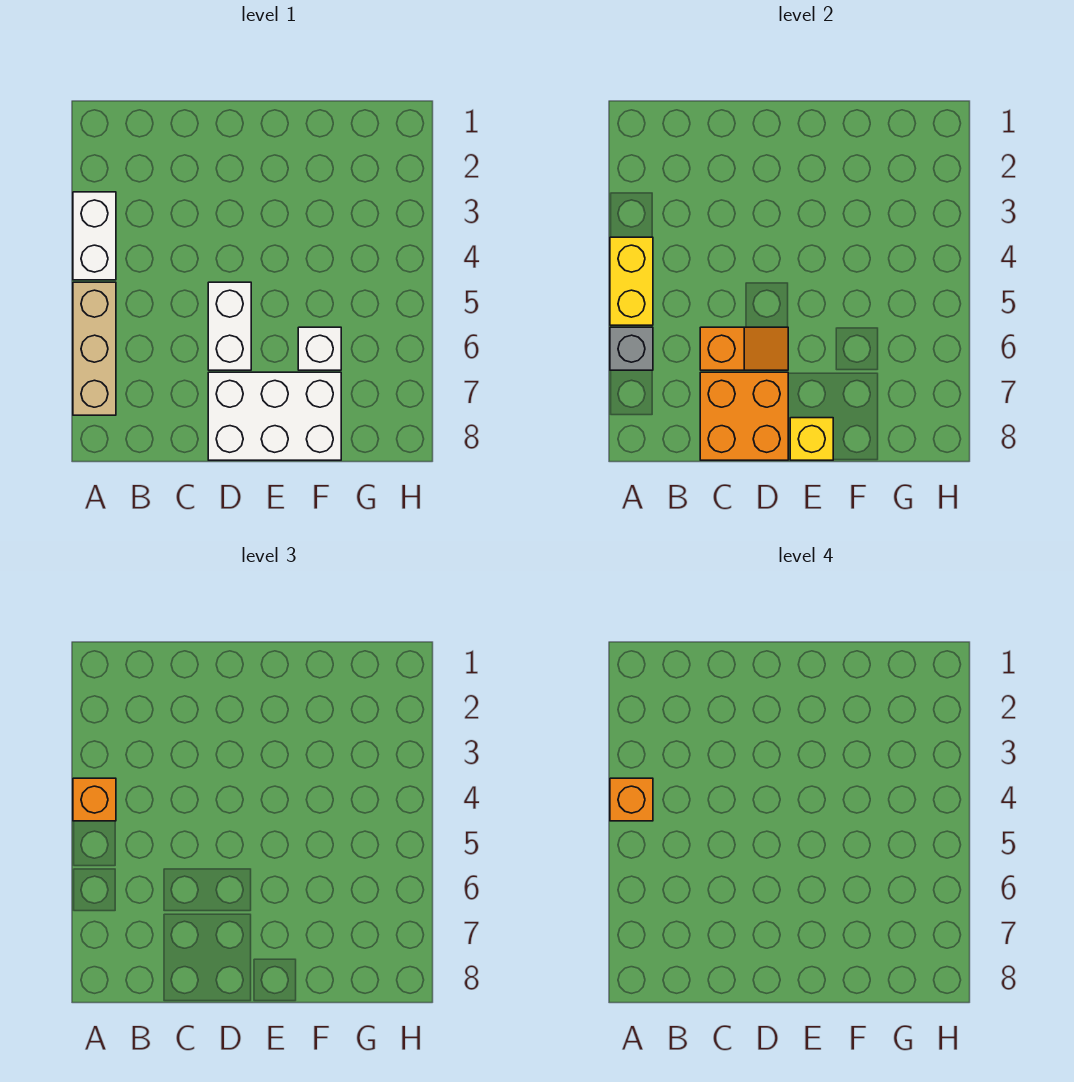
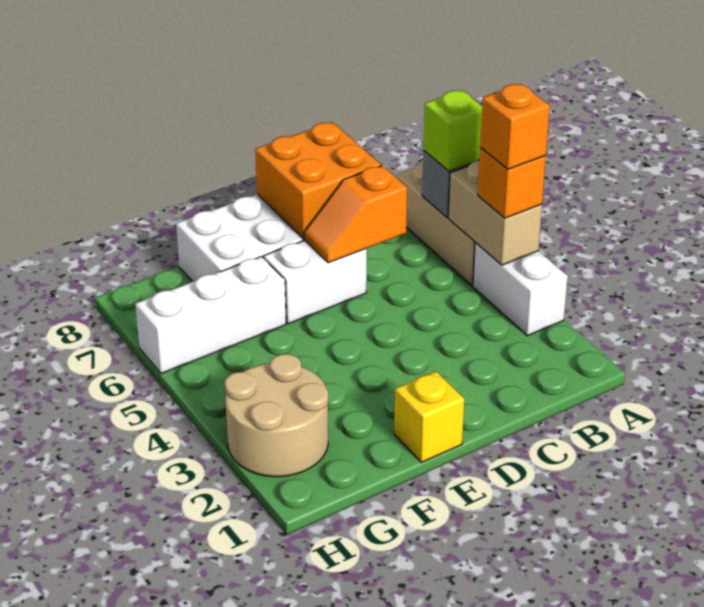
yellow brick A4:A5 level 2 -> tan brick A4:A5 level 2
none -> lime brick A6 level 3
white brick D5:D6 level 1 -> white brick D6:E6 level 1
yellow brick E8 level 2 -> yellow brick E1 level 1
white brick F6 level 1 -> white brick F6:H6 level 1
none -> tan round brick G2:H3 level 1

